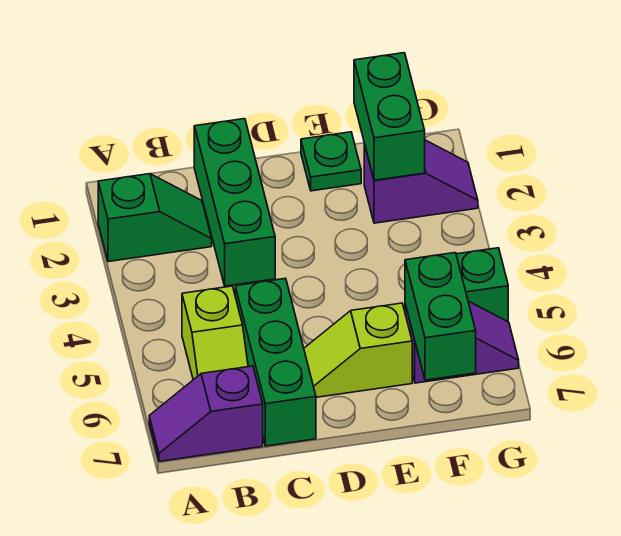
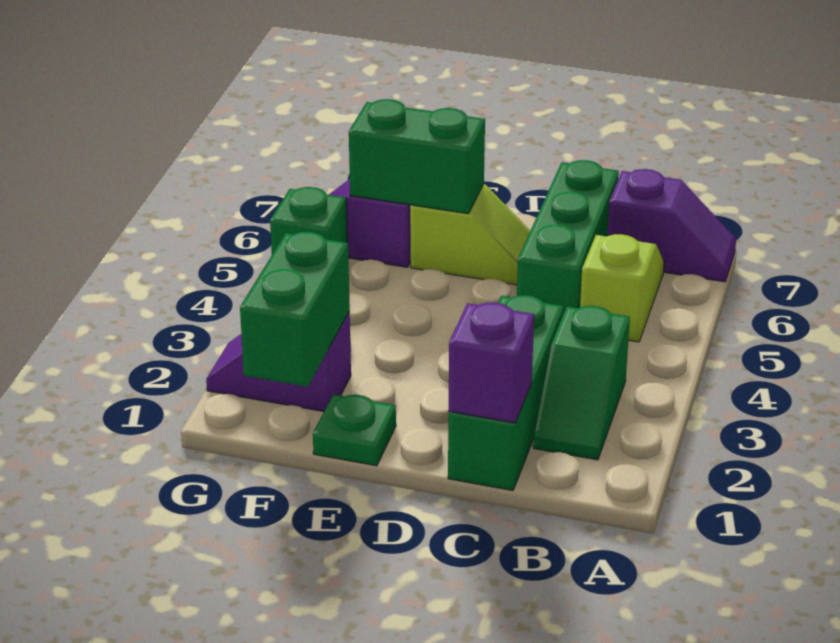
green slope A2:B2 level 1 top A -> green slope B2:B3 level 1 top 3
none -> purple brick C1 level 2
green brick F6:F7 level 2 -> green brick E6:F6 level 2

